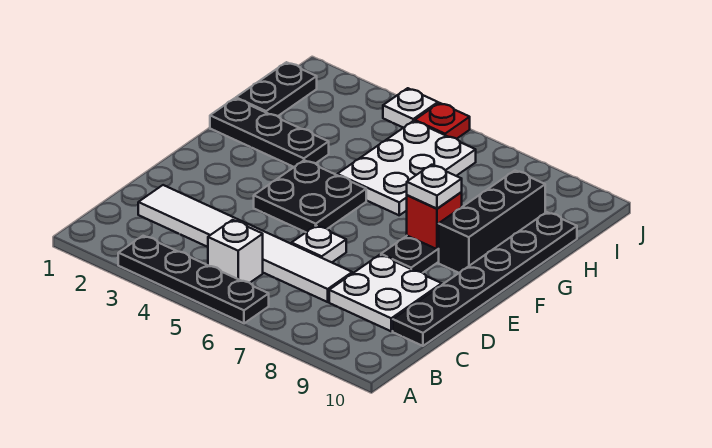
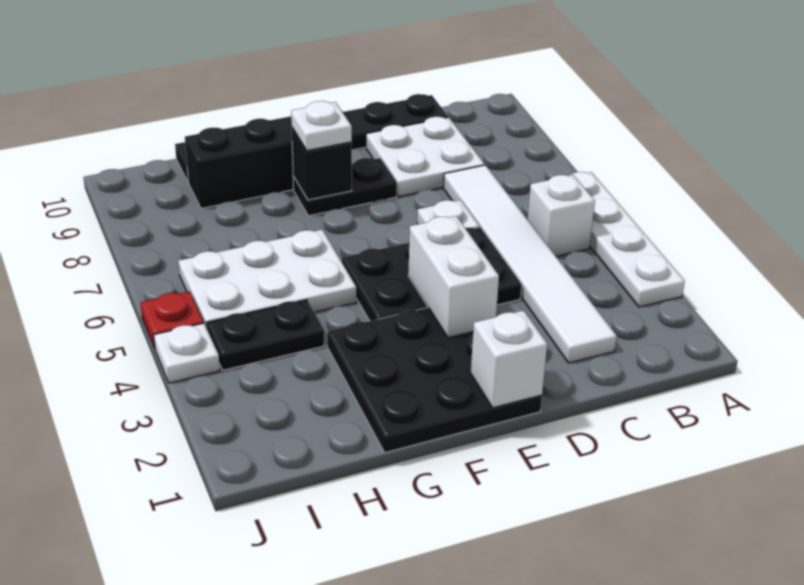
black plate A3:A6 level 1 -> white plate A3:A6 level 1
none -> white brick E1 level 2
none -> white brick E3:E4 level 2
black plate E4:F5 level 1 -> black plate D4:F5 level 1
red brick F8 level 2 -> black brick F8 level 2
black plate G1:G3 level 1 -> black plate E1:G3 level 1
black plate H1:I1 level 1 -> black plate H4:I4 level 1

